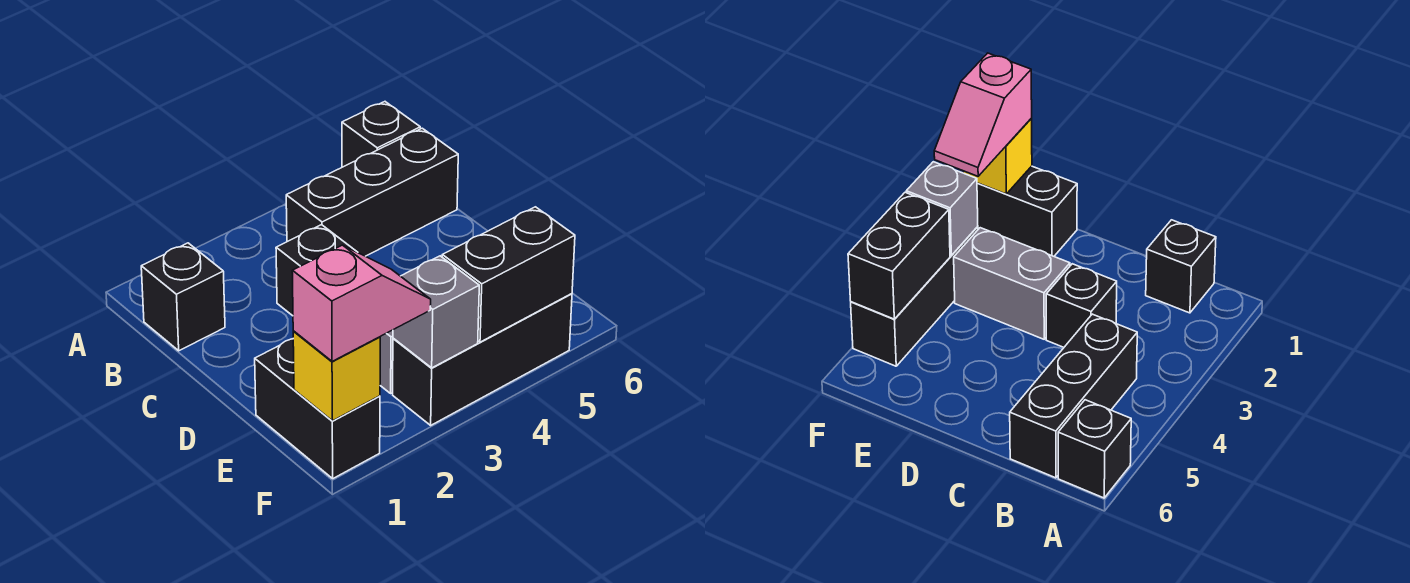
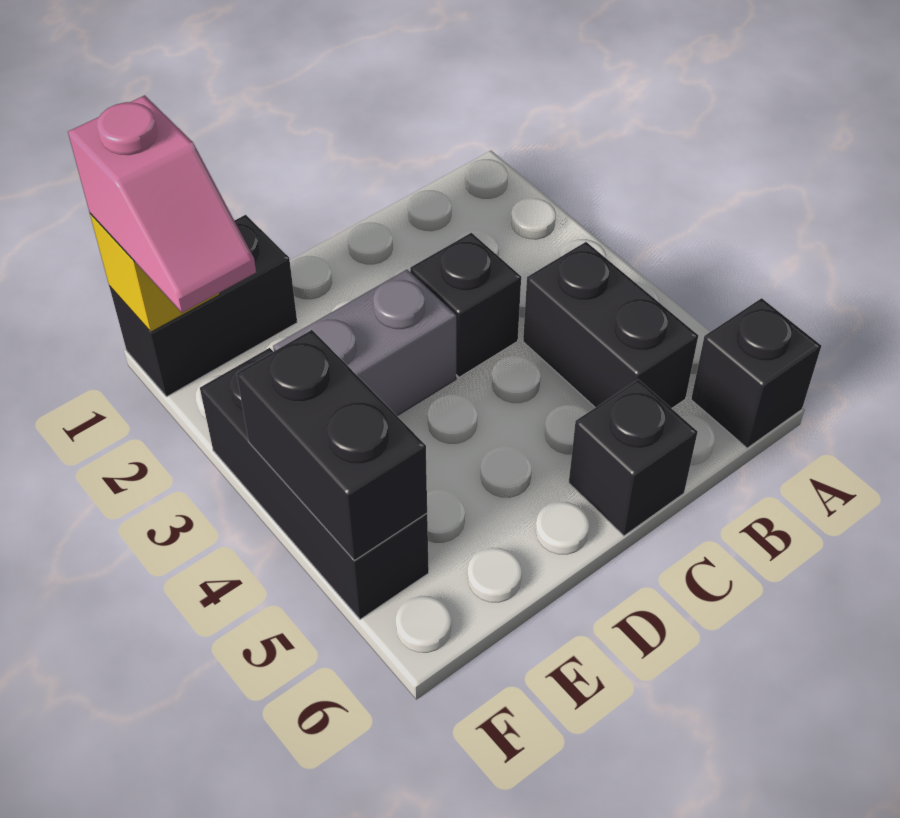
black brick B1 level 1 -> black brick C6 level 1
black brick B4:B6 level 1 -> black brick B4:B5 level 1
grey brick F3 level 2 -> none

